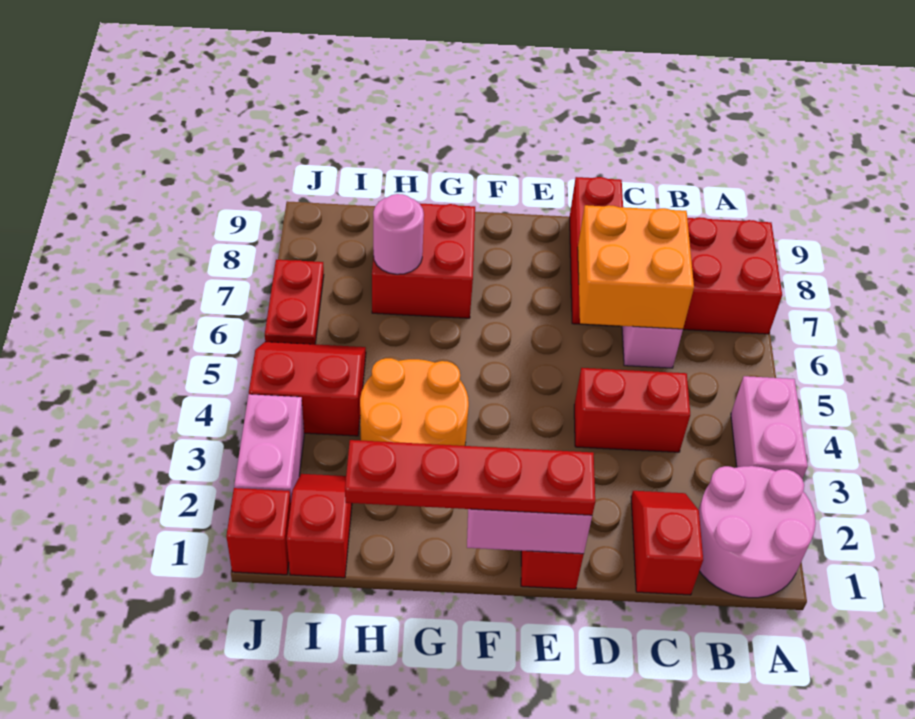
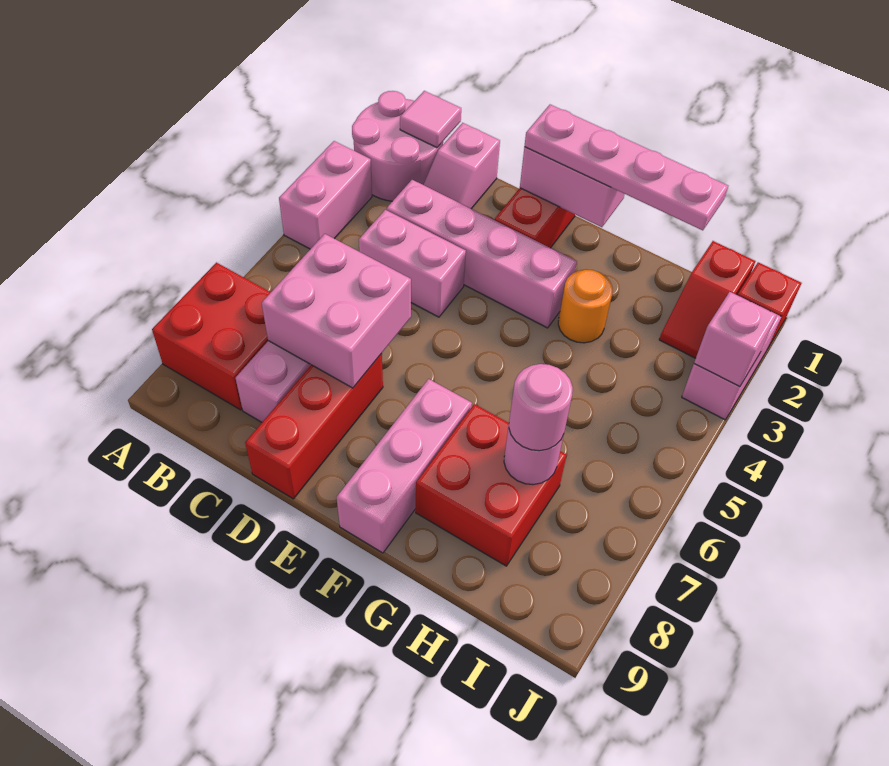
none -> pink tile B1 level 2
red slope C1:C2 level 1 top 1 -> pink slope C1:C2 level 1 top 1
none -> pink brick C3:F3 level 1
red brick C4:D4 level 1 -> pink brick C4:D4 level 1
orange brick C6:D7 level 2 -> pink brick C6:D7 level 2
red plate E1:H1 level 3 -> pink plate E1:H1 level 3
none -> pink brick F7:F9 level 1
orange round brick G3:H4 level 1 -> orange round brick G3 level 1
none -> pink round brick H7 level 3
red slope I4:J5 level 1 top 4 -> none
none -> pink brick J3 level 2
red plate J6:J7 level 1 -> none

